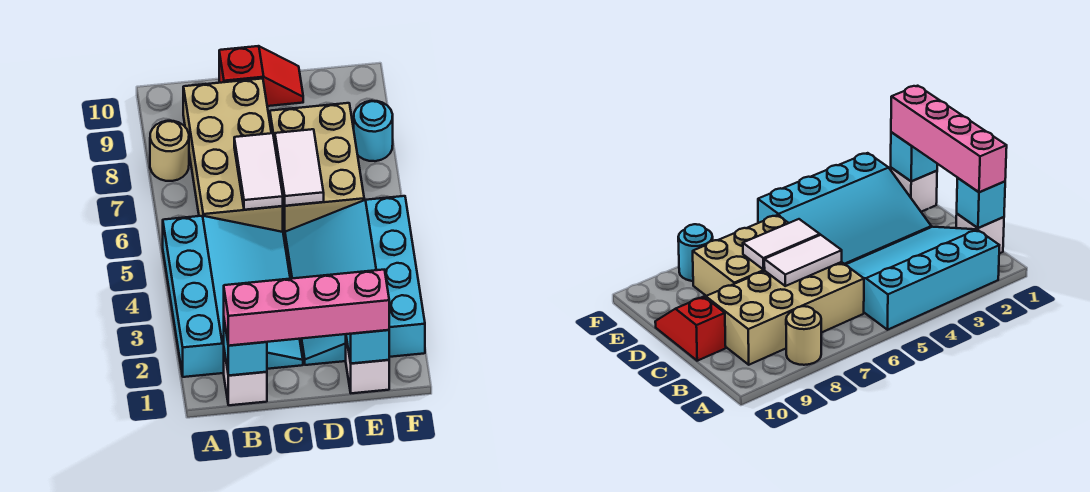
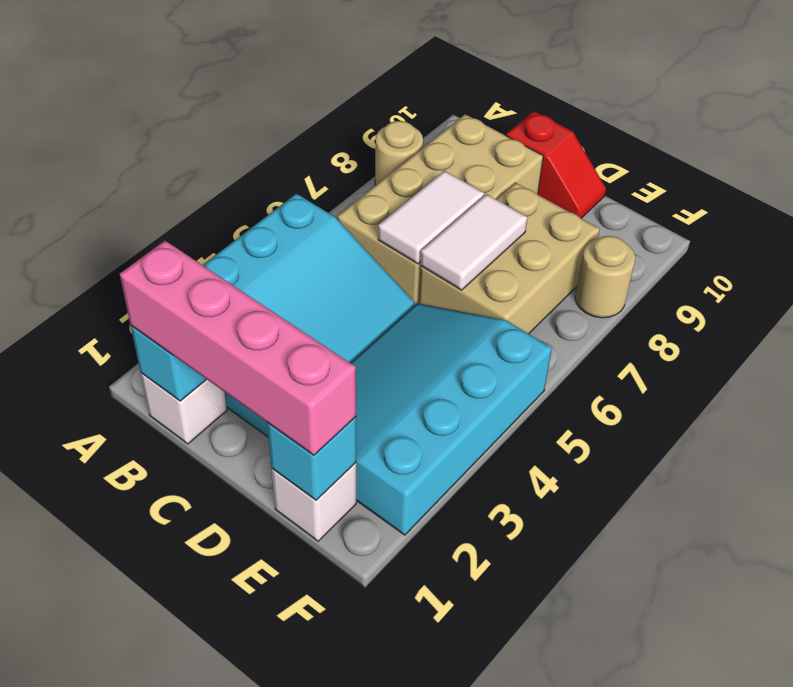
cyan round brick F8 level 1 -> tan round brick F8 level 1

